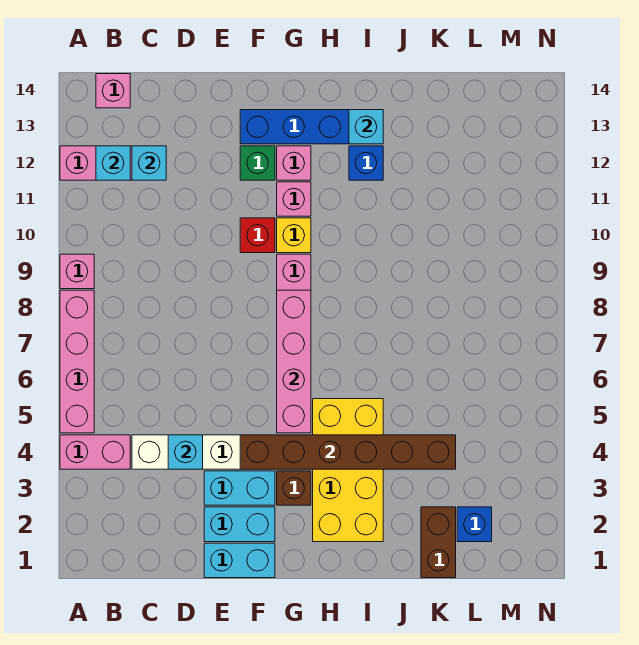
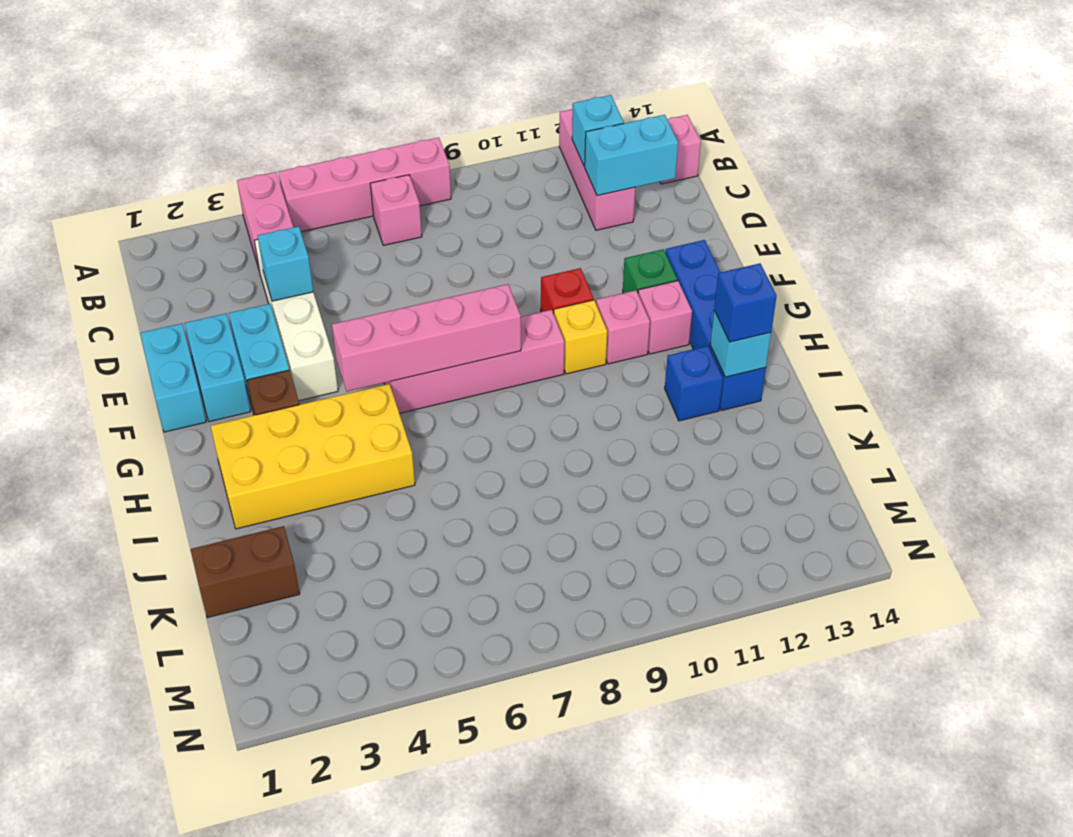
pink brick A9 level 1 -> pink brick B7 level 1
cyan brick C12 level 2 -> cyan brick C12:C13 level 2
brown brick F4:K4 level 2 -> none
blue brick L2 level 1 -> blue brick I13 level 3

